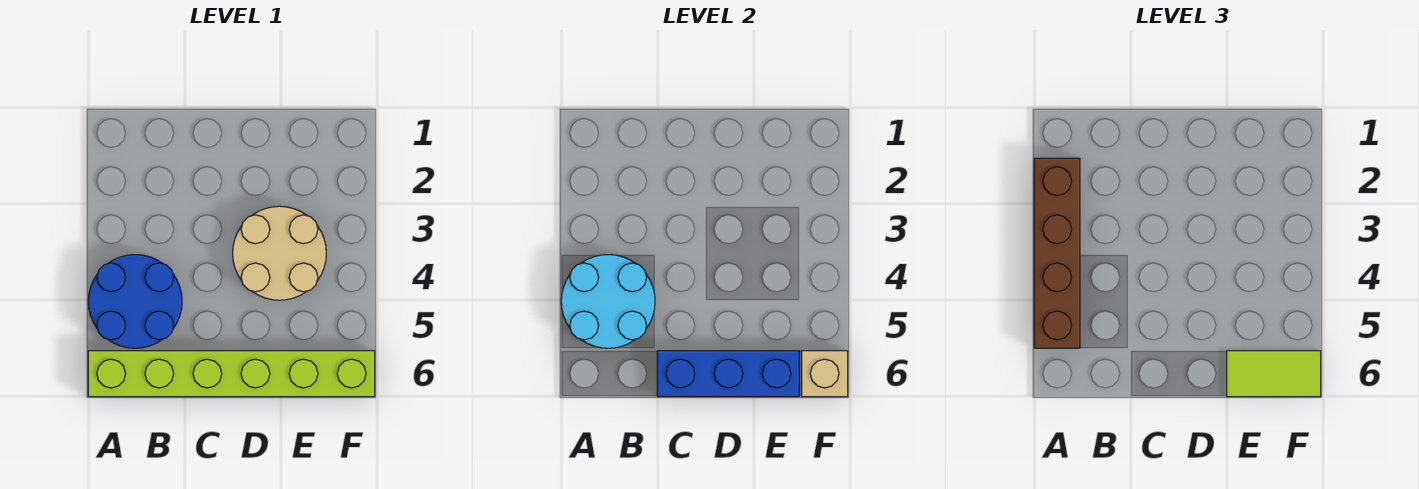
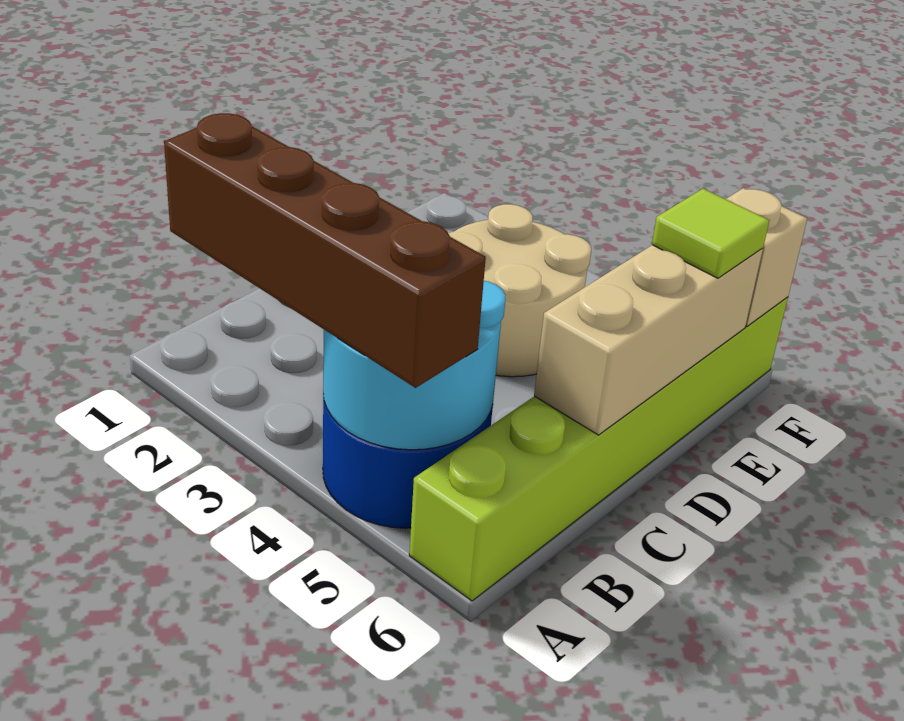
blue brick C6:E6 level 2 -> tan brick C6:E6 level 2
lime tile E6:F6 level 3 -> lime tile E6 level 3

